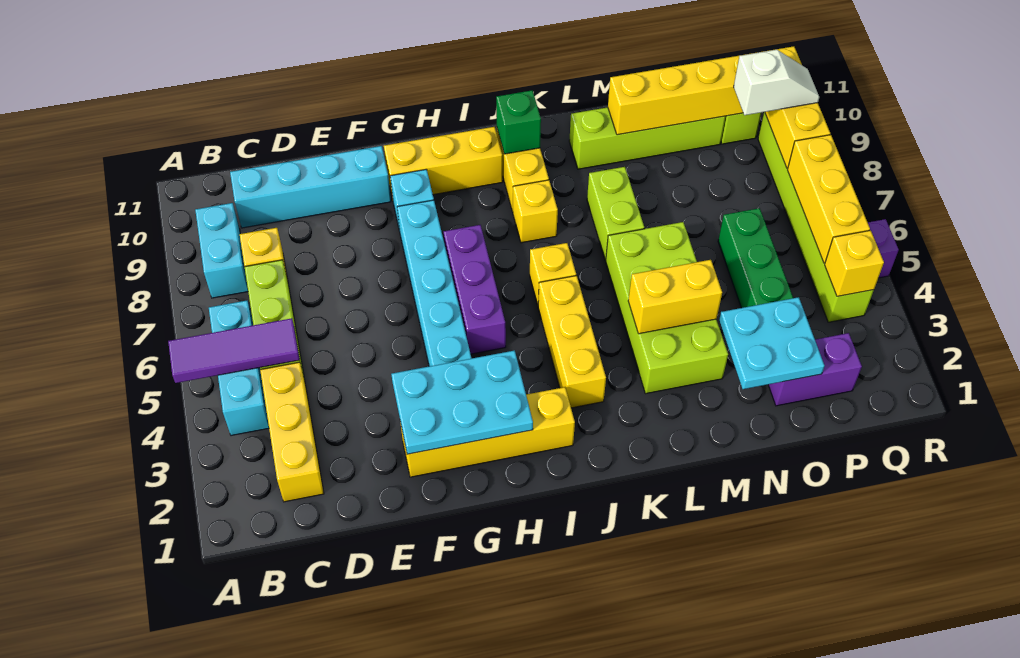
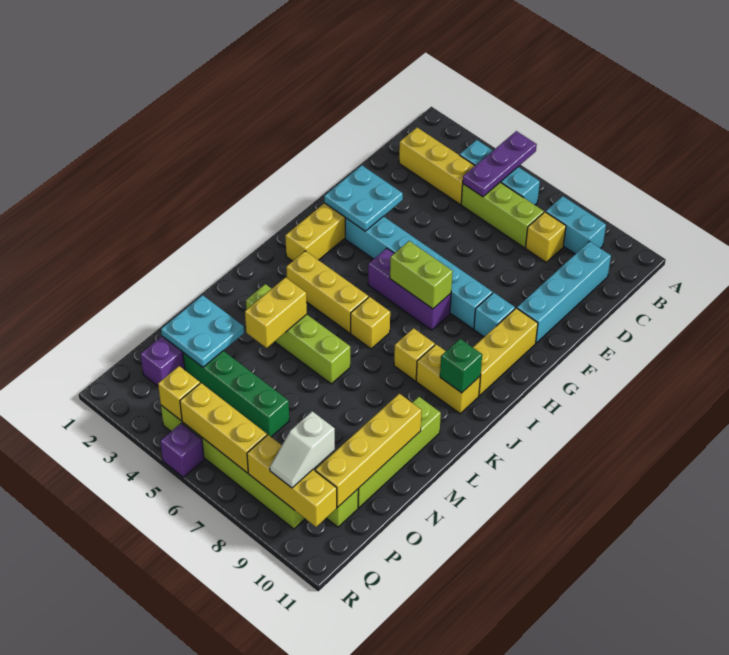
purple tile A5:C5 level 2 -> purple plate A5:C5 level 2
cyan plate F2:H3 level 2 -> cyan plate F2:G3 level 2
lime brick L3:M6 level 1 -> lime brick L3:L6 level 1
lime brick L7:L8 level 1 -> lime brick H6:H7 level 2

